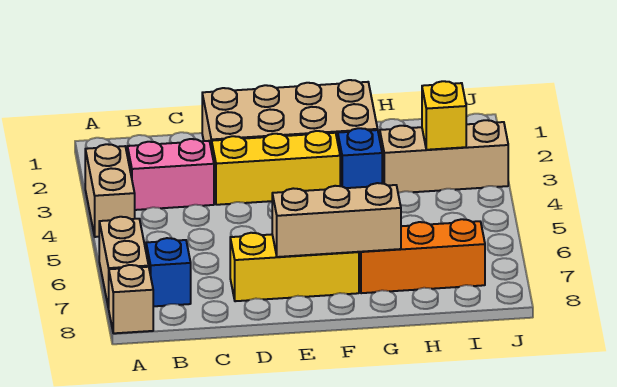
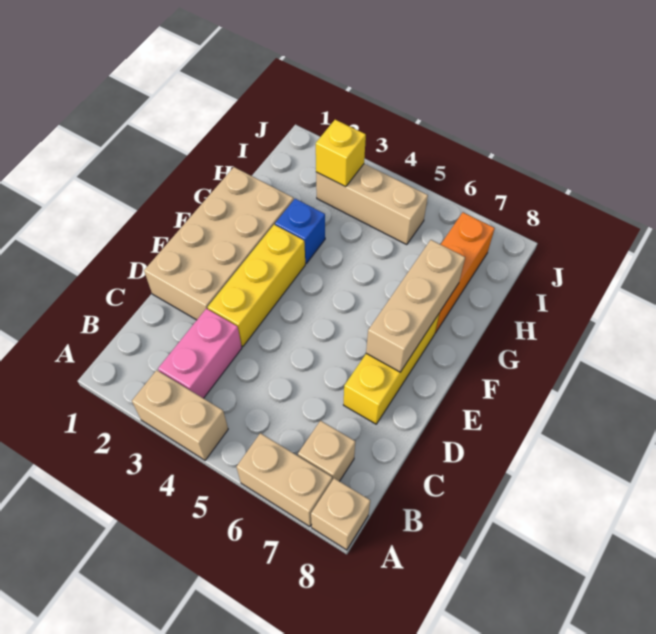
blue brick B7 level 1 -> tan brick B7 level 1
tan brick H3:J3 level 1 -> tan brick I3:I5 level 1

